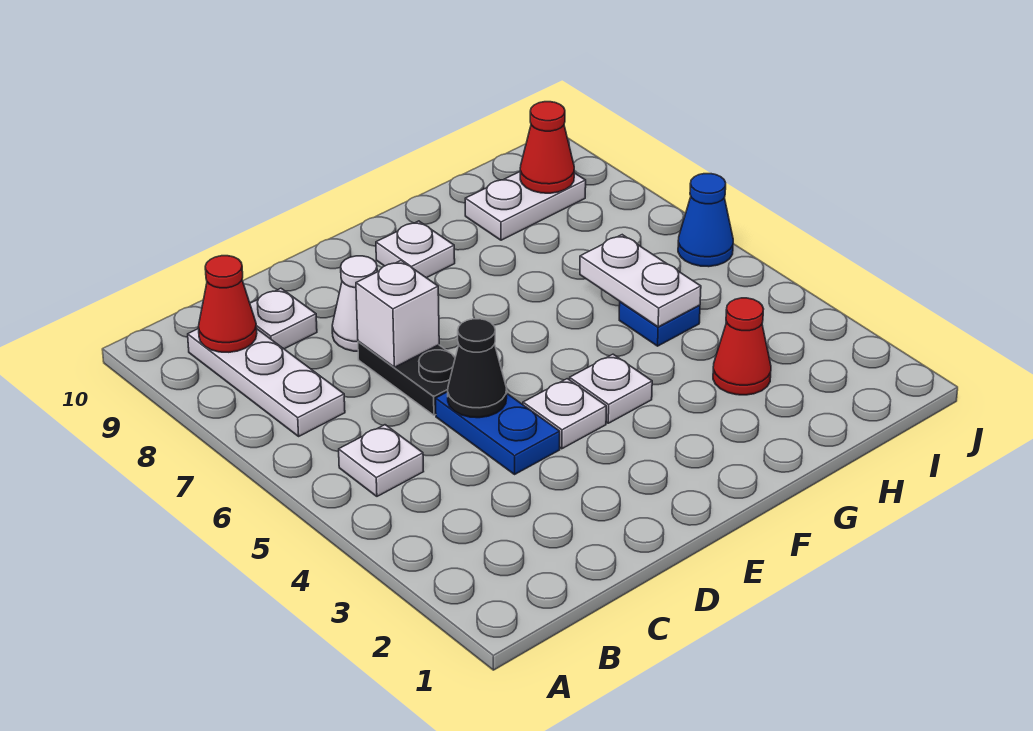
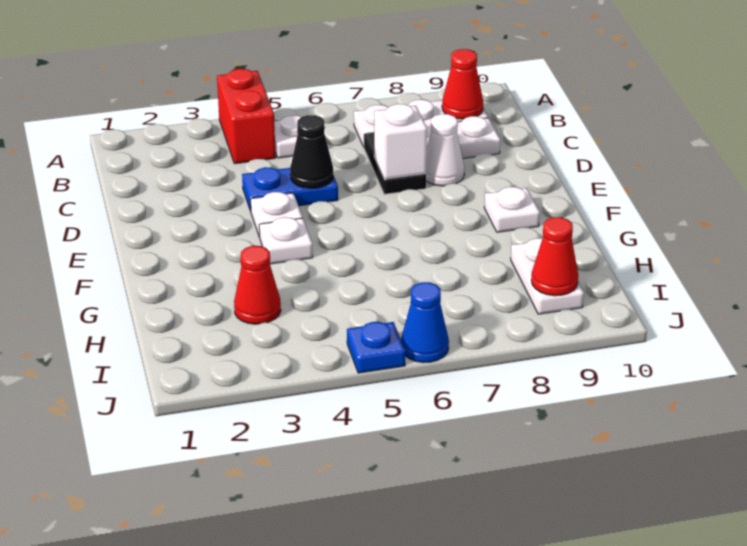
none -> red brick A4:B4 level 1
black plate D6:D7 level 1 -> black plate C7:D7 level 1
blue plate H5 level 1 -> blue plate J5 level 1
white plate H5:H6 level 2 -> none

